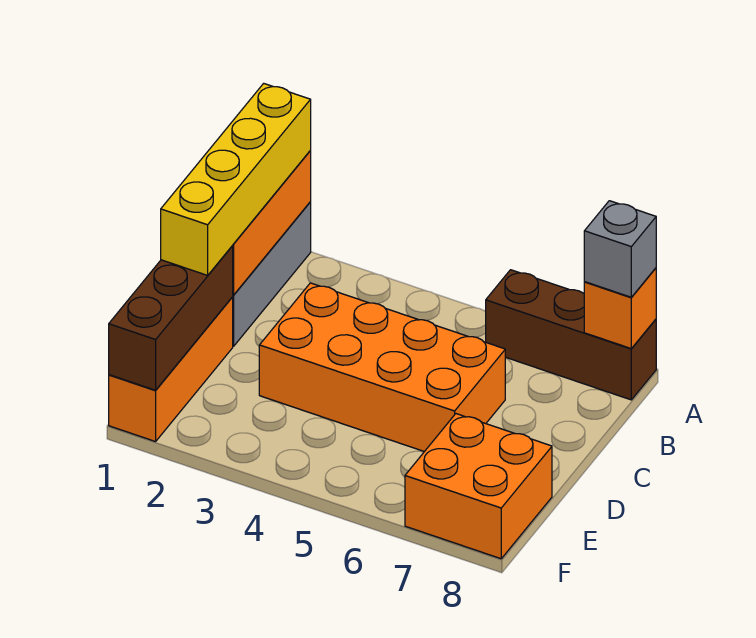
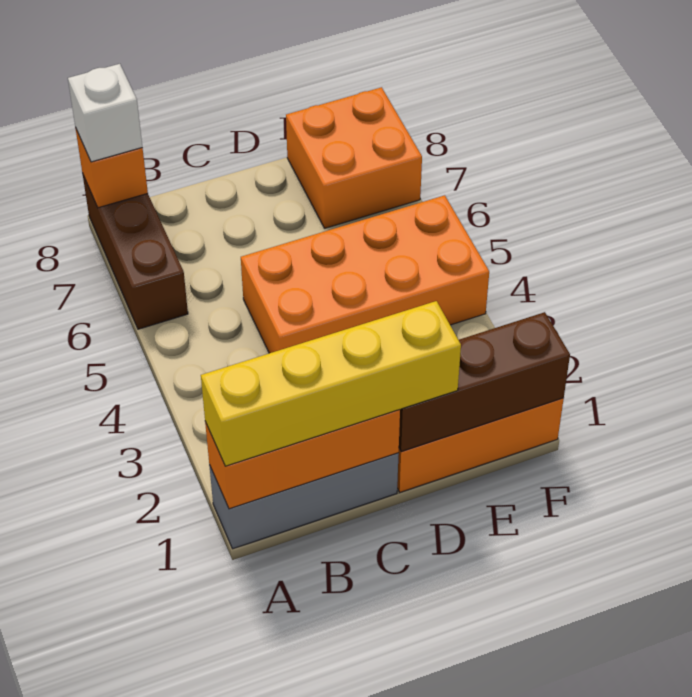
grey brick A8 level 3 -> white brick A8 level 3
orange brick C3:D6 level 1 -> orange brick C4:F5 level 1

